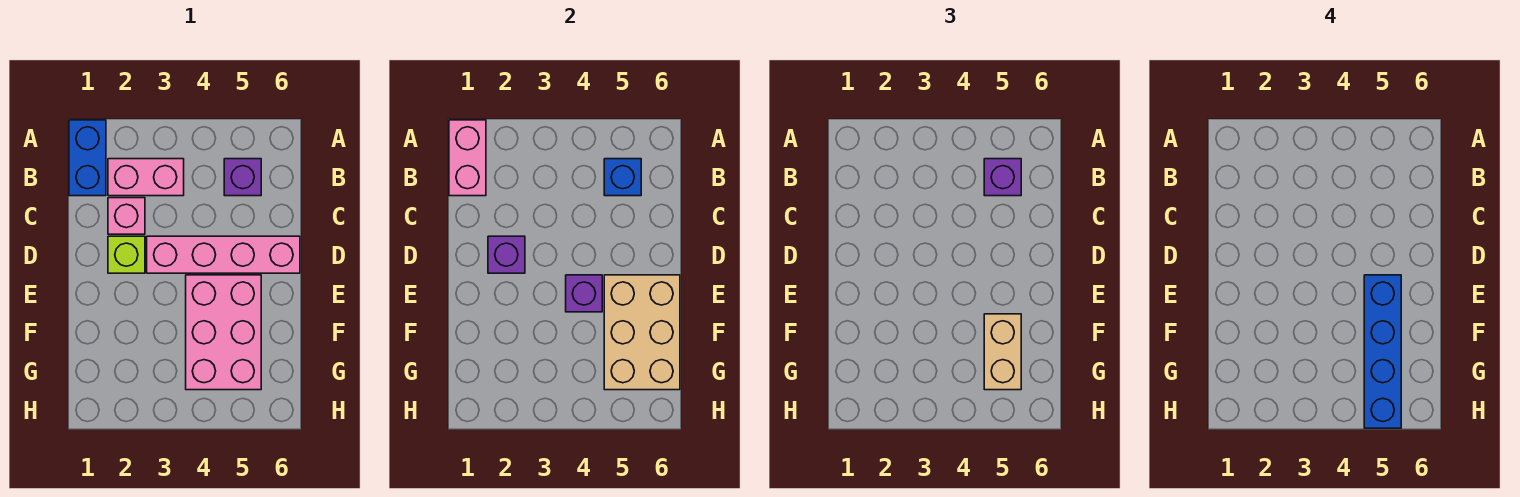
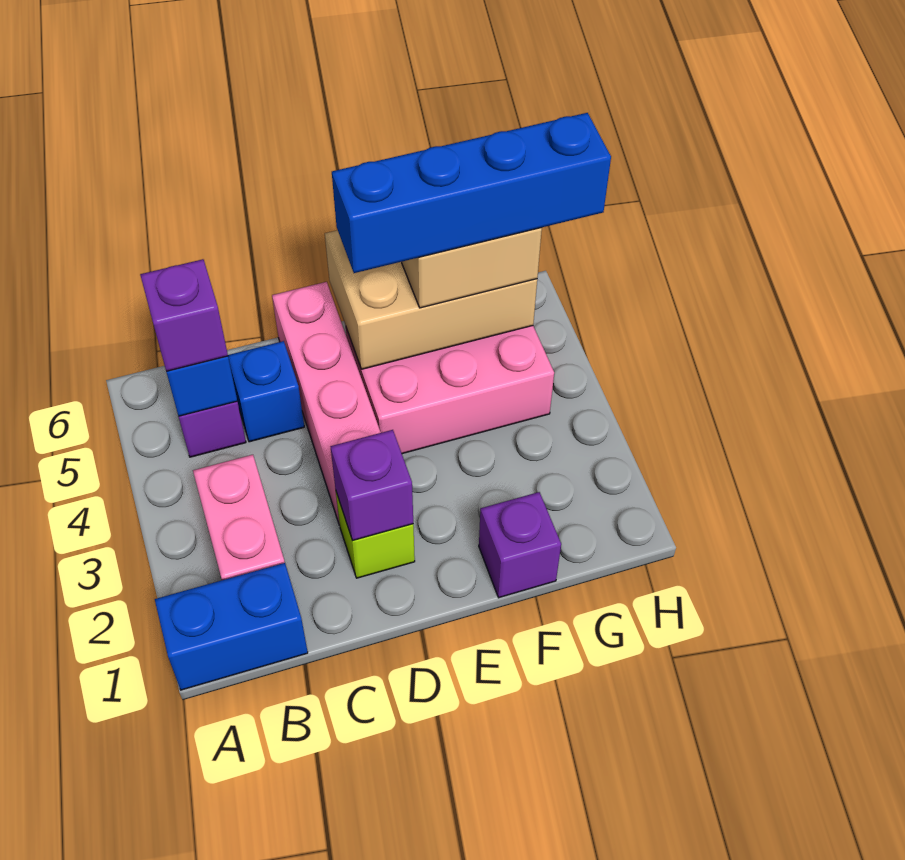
pink brick A1:B1 level 2 -> none
pink brick C2 level 1 -> none
none -> blue brick C5 level 1
purple brick E4 level 2 -> purple brick F1 level 1

